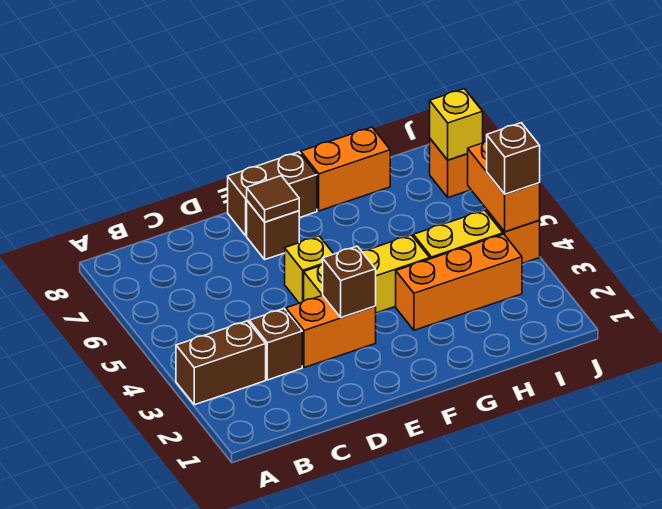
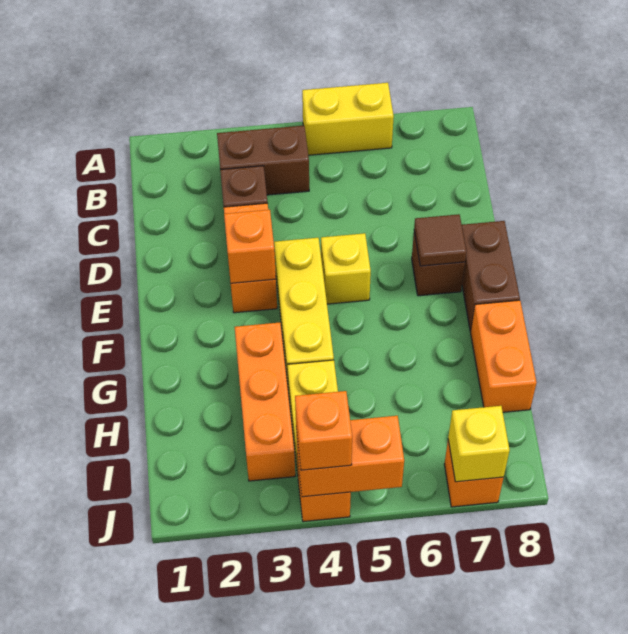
brown brick A3:B3 level 1 -> brown brick B3:B4 level 1
none -> yellow brick A5:A6 level 1
brown brick E3 level 2 -> orange brick E3 level 2
brown brick J4 level 3 -> orange brick J4 level 3

